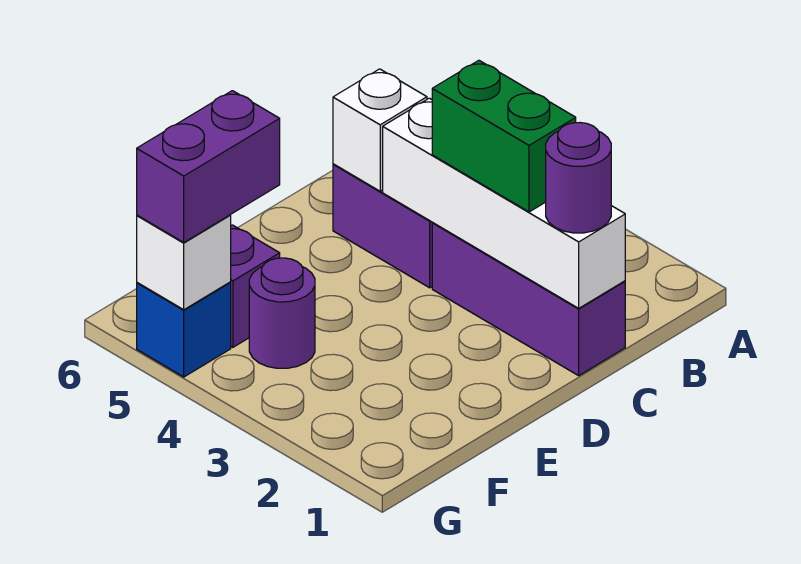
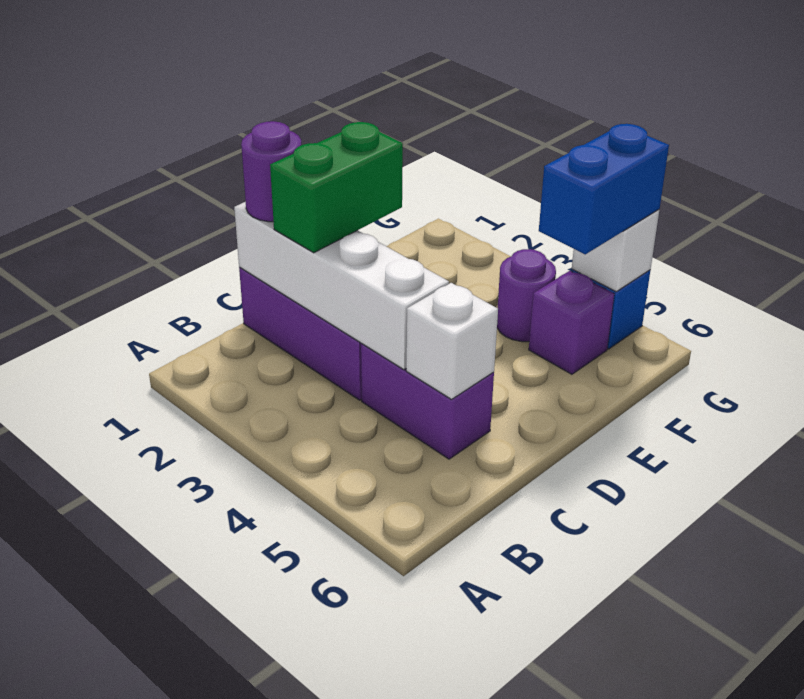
green brick C2:C3 level 3 -> green brick C2:D2 level 3
purple brick F5:G5 level 3 -> blue brick F5:G5 level 3

